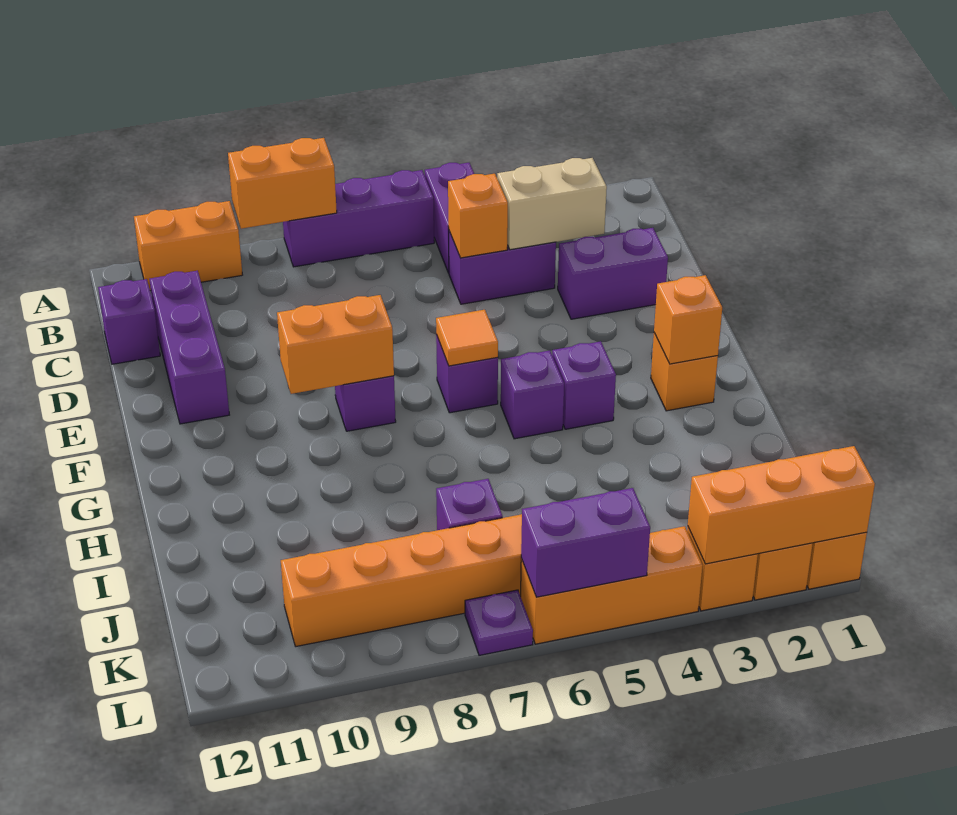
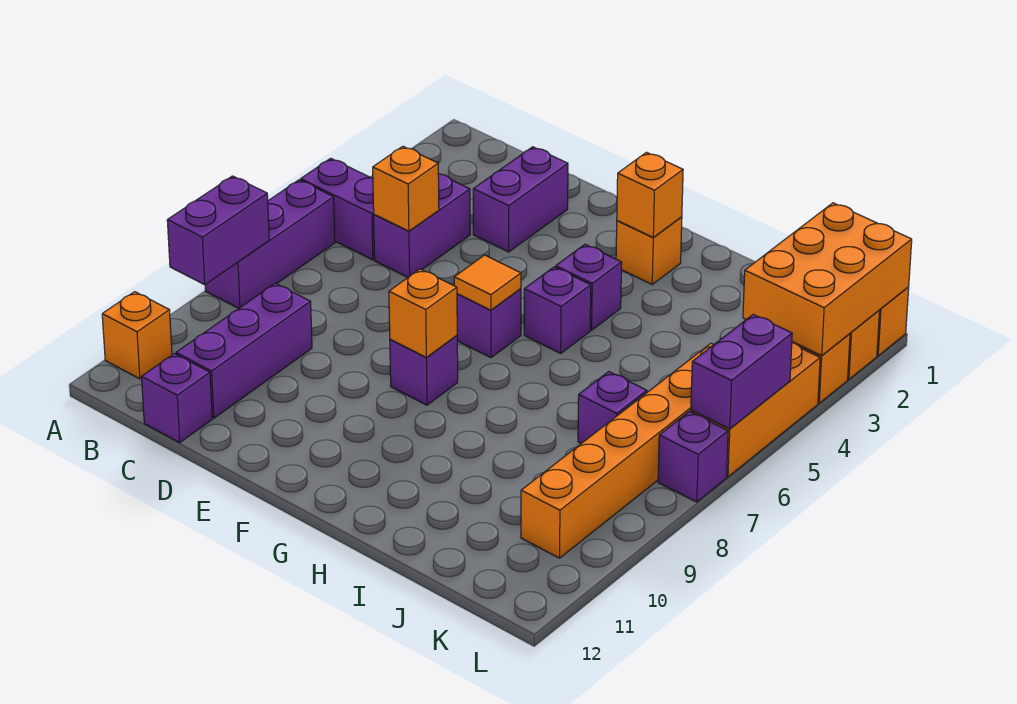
orange brick A8:A9 level 2 -> purple brick A8:A9 level 2
orange brick A10:A11 level 1 -> orange brick A11 level 1
tan brick C3:C4 level 2 -> none
purple brick C11:E11 level 1 -> purple brick C9:C11 level 1
orange brick F8:F9 level 2 -> orange brick F8 level 2
orange brick L1:L3 level 2 -> orange brick K1:L3 level 2
purple plate L7 level 1 -> purple brick L7 level 1

